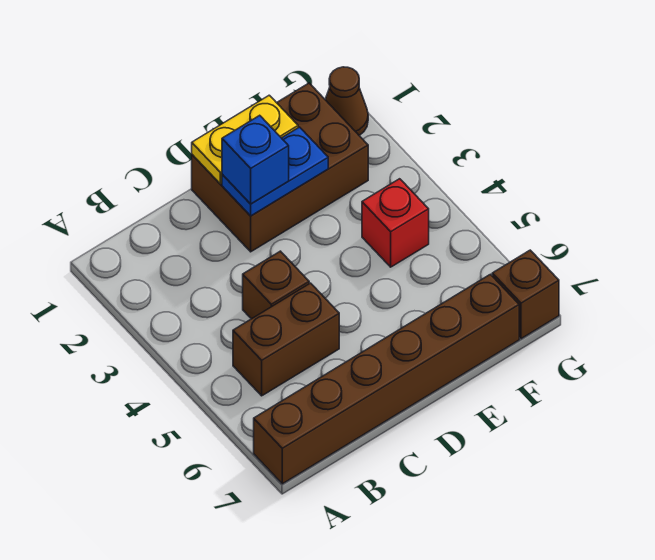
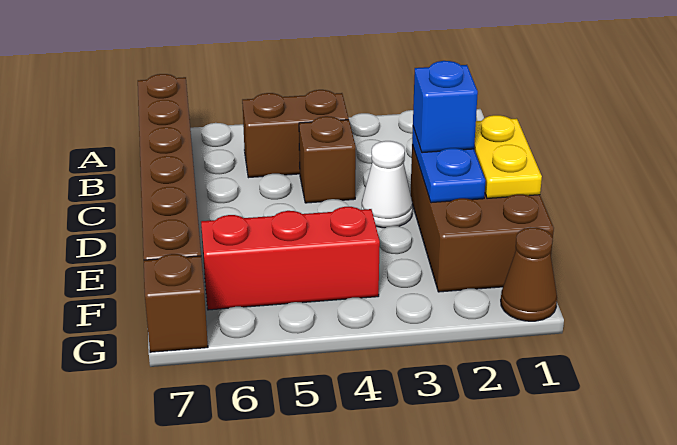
brown brick B5:C5 level 1 -> brown brick B4:B5 level 1
none -> white cone D3 level 1
red brick F4 level 1 -> red brick F4:F6 level 1

